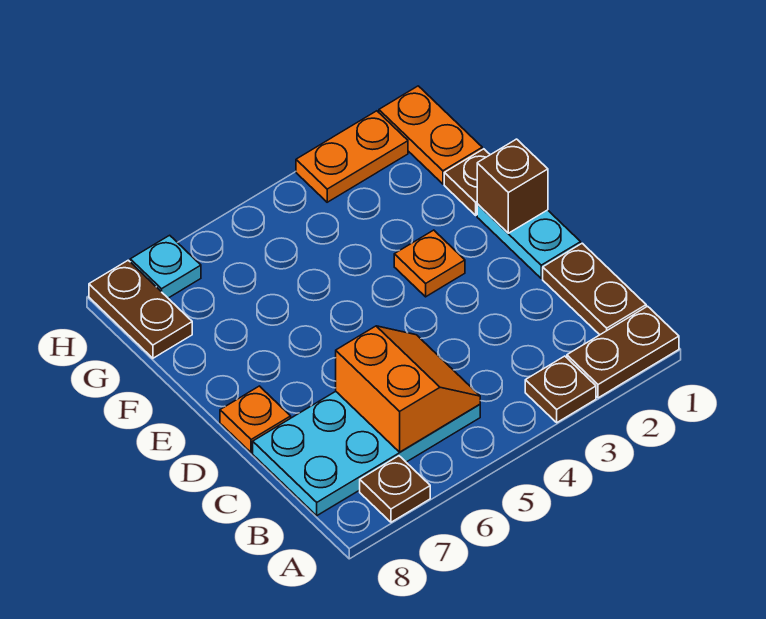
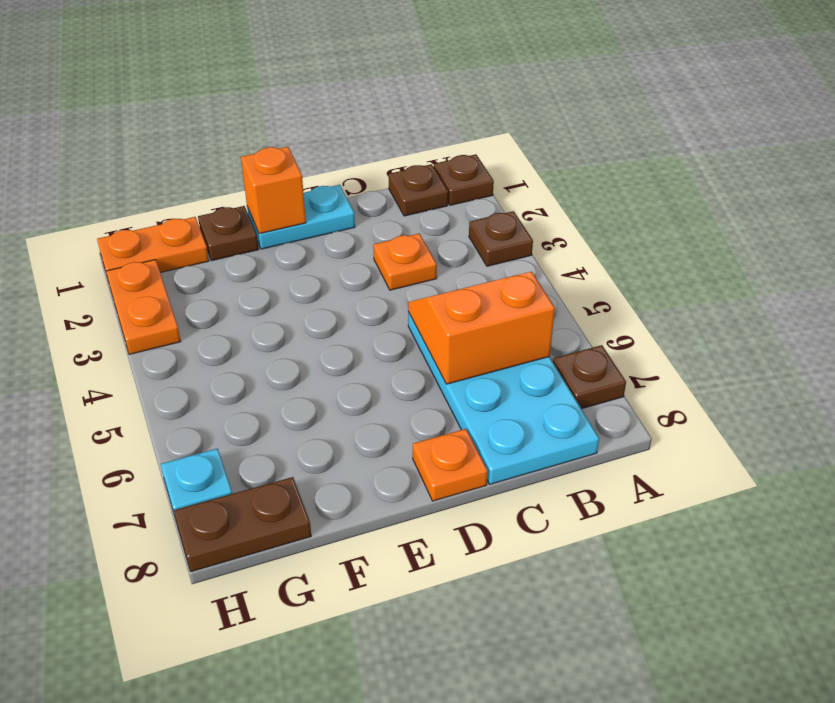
brown plate A1:A2 level 1 -> brown plate A1 level 1
brown plate B1:C1 level 1 -> brown plate B1 level 1
brown brick E1 level 2 -> orange brick E1 level 2
orange plate E3 level 1 -> orange plate C3 level 1

